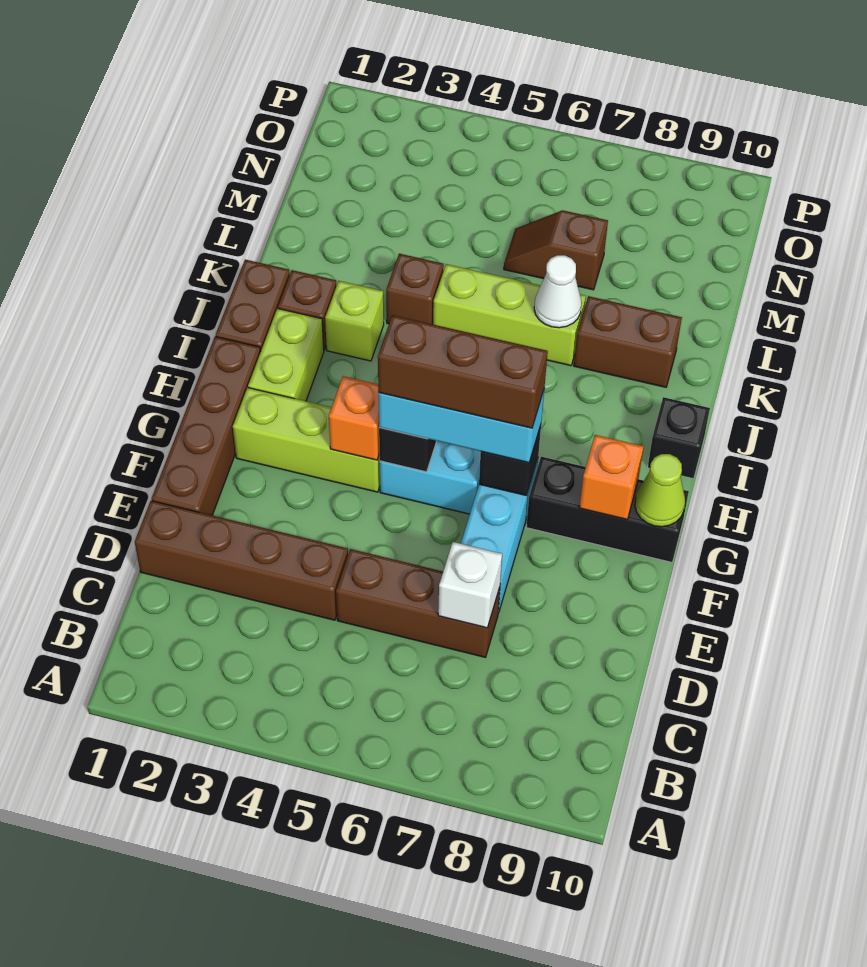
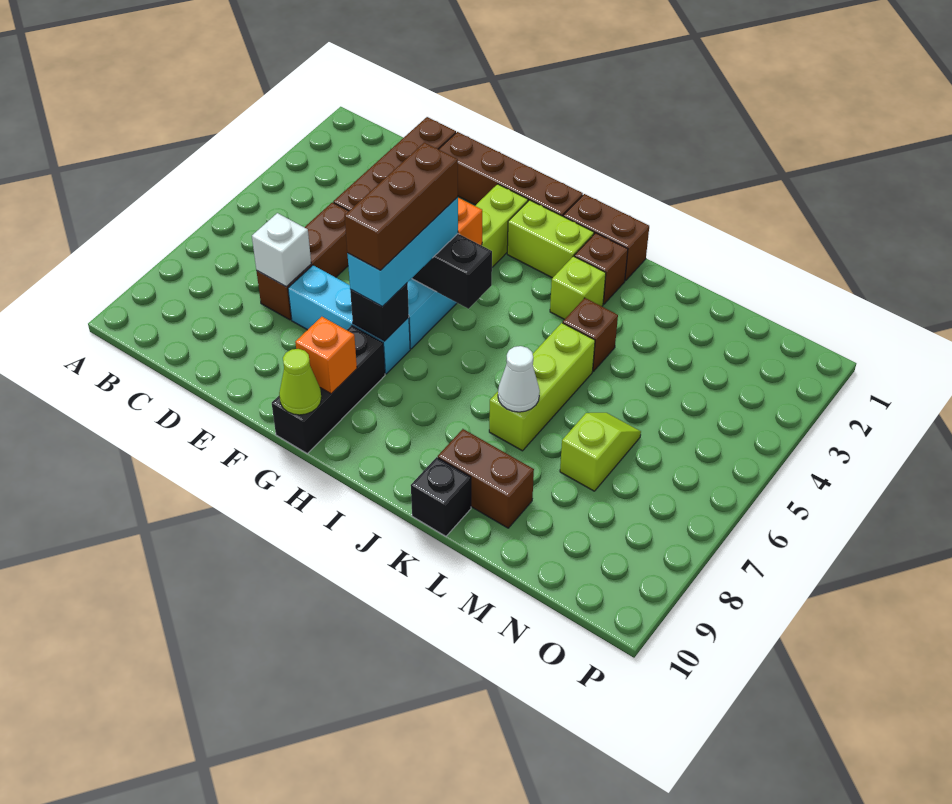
black brick I10 level 1 -> black brick K10 level 1
brown brick K8:K9 level 1 -> brown brick K9:L9 level 1
brown slope M6:M7 level 1 top 7 -> lime slope M6:M7 level 1 top 7

